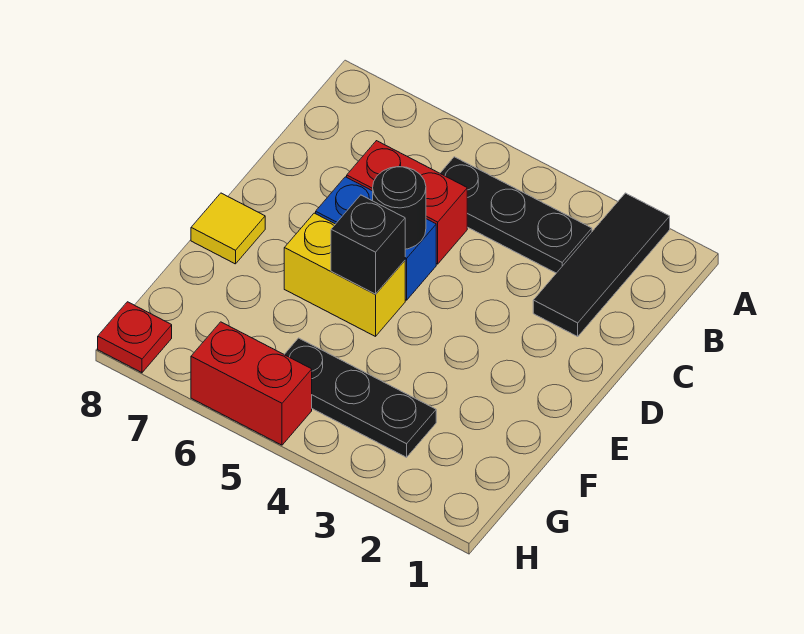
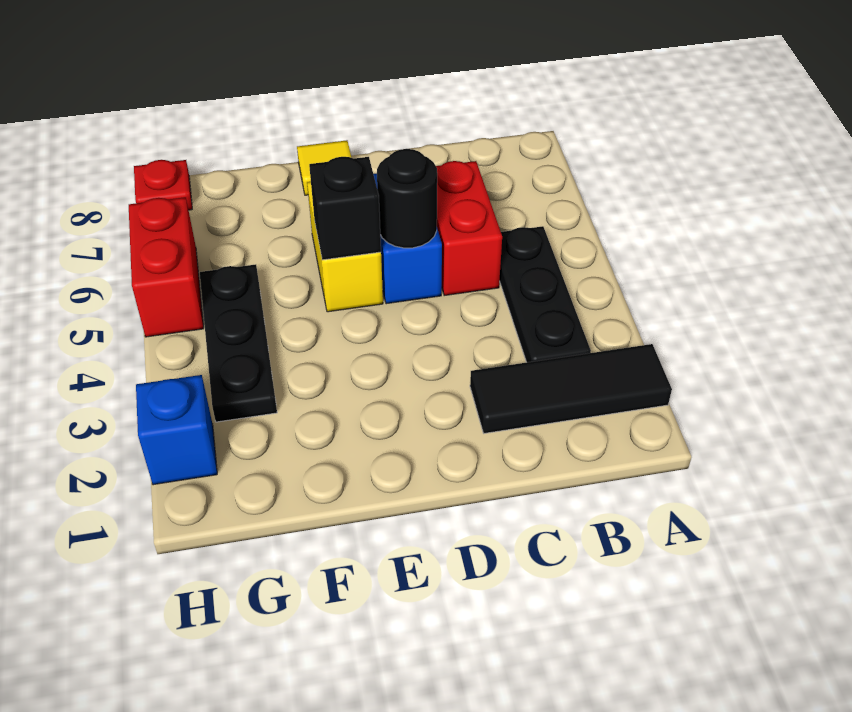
none -> blue brick H2 level 1

